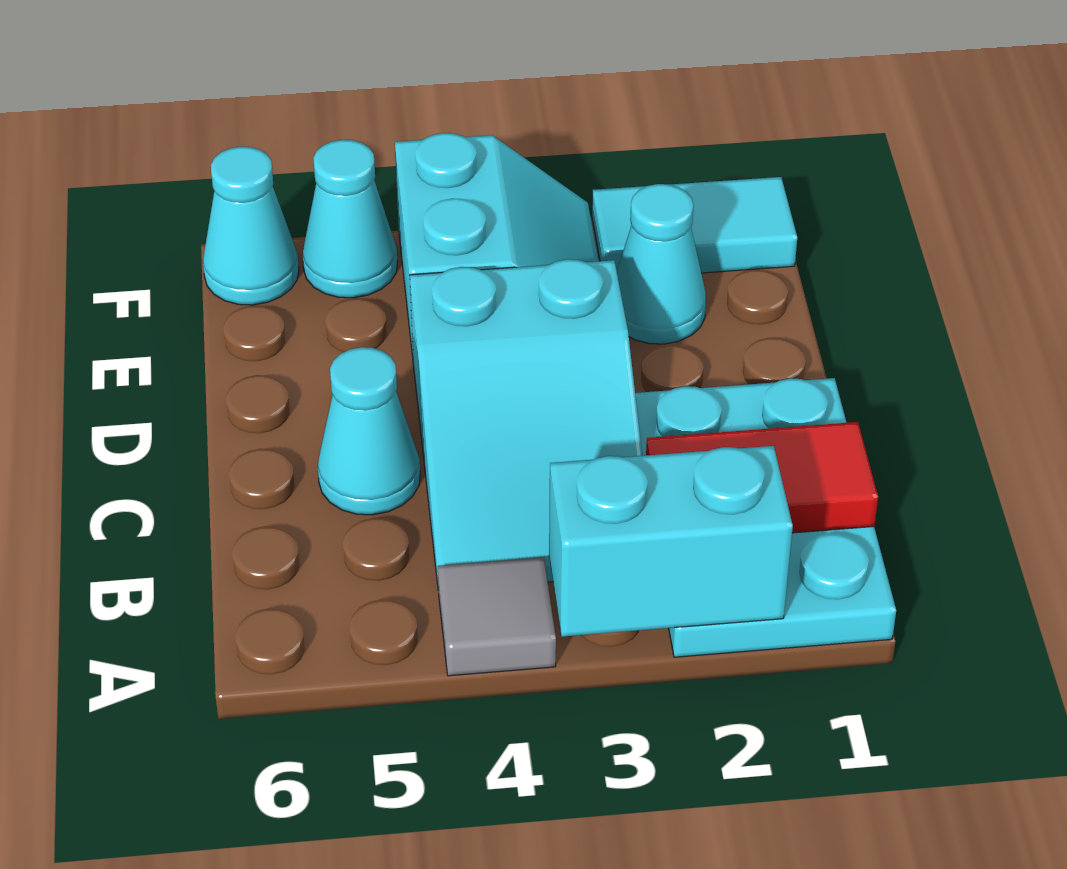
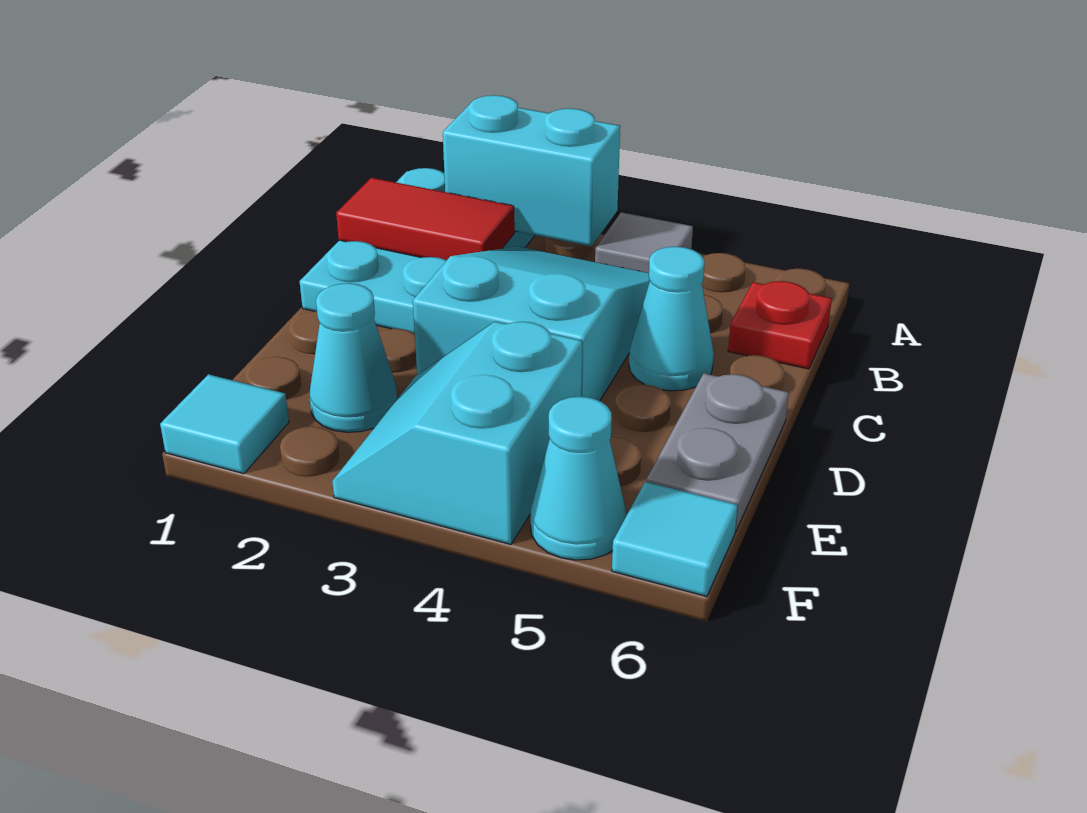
none -> red plate B6 level 1
none -> grey plate D6:E6 level 1
cyan tile F1:F2 level 1 -> cyan tile F1 level 1
cyan cone F6 level 1 -> cyan tile F6 level 1

